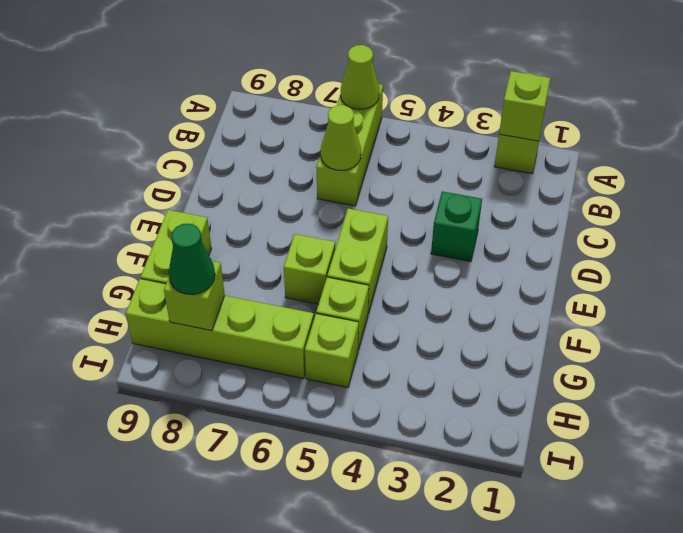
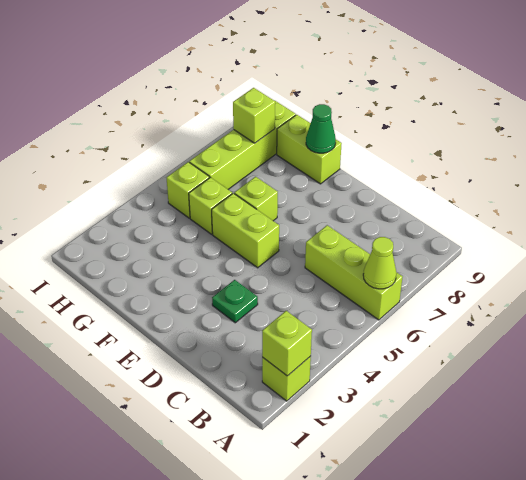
lime cone C6 level 2 -> none
green brick D3 level 1 -> green plate D3 level 1
green cone H8 level 3 -> green cone F9 level 2

